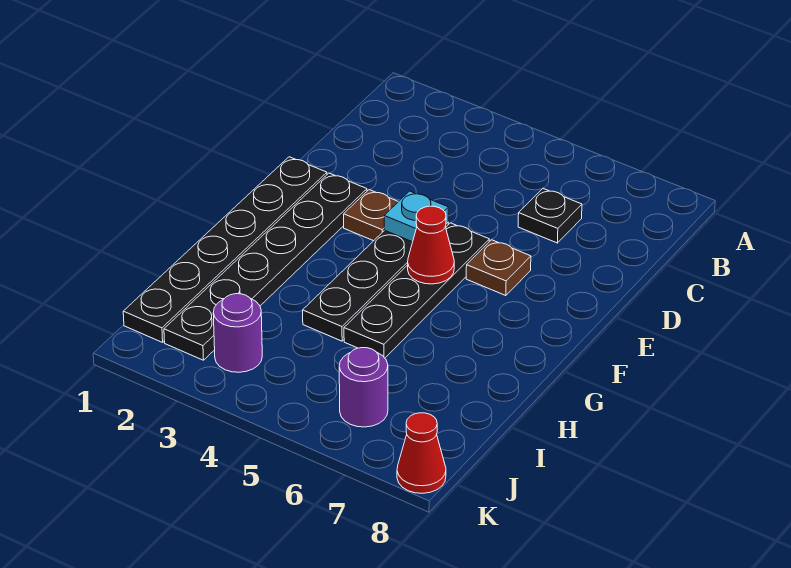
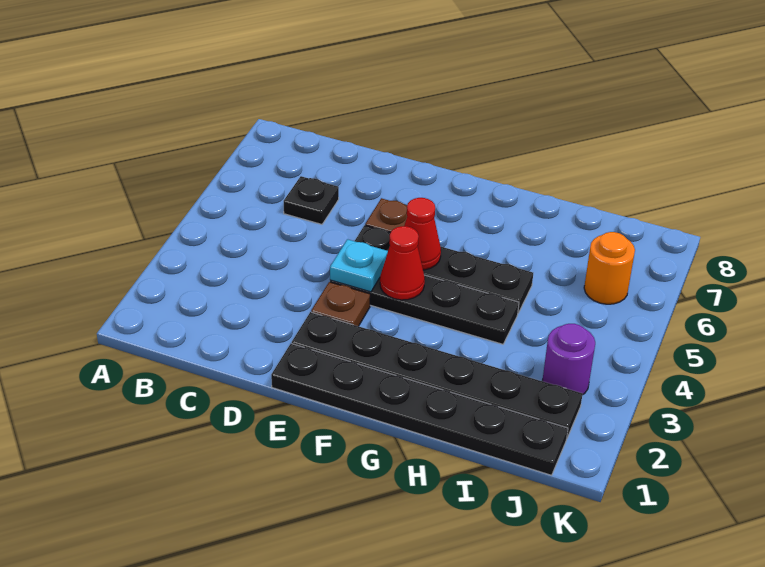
purple round brick J6 level 1 -> orange round brick J6 level 1
red cone K8 level 1 -> red cone F4 level 2

